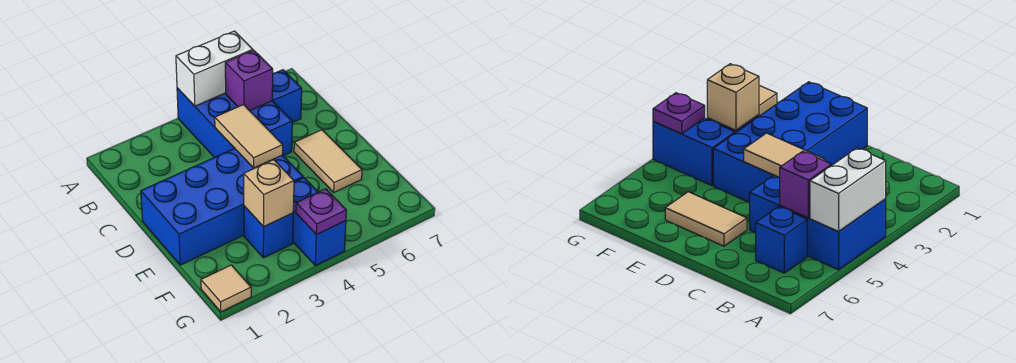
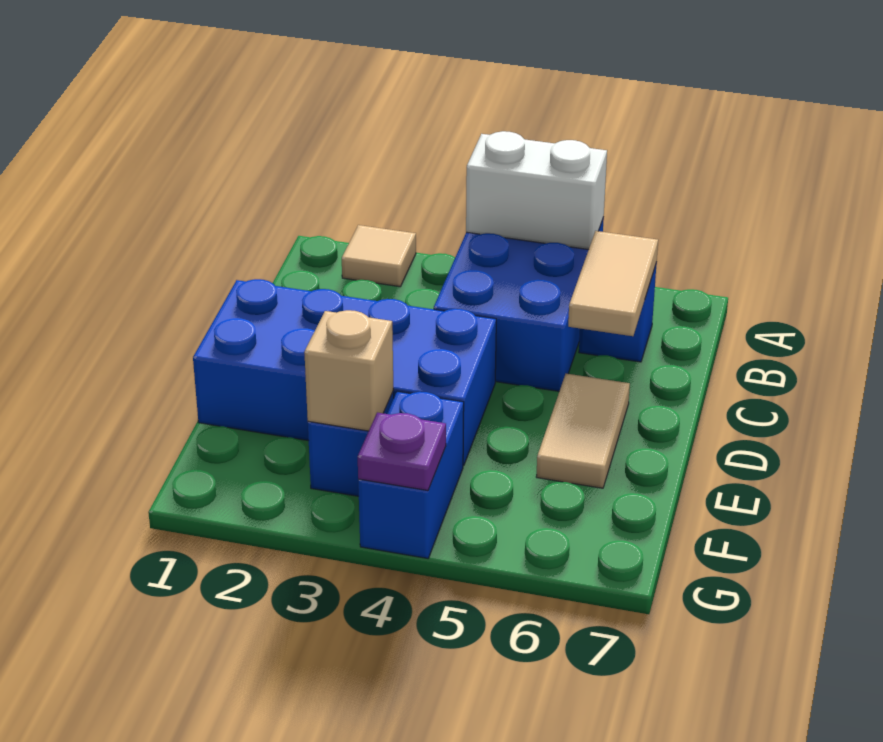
purple brick B5 level 2 -> none
tan tile C4:D4 level 2 -> tan tile B6:C6 level 2
tan tile G1 level 1 -> tan tile A2 level 1

